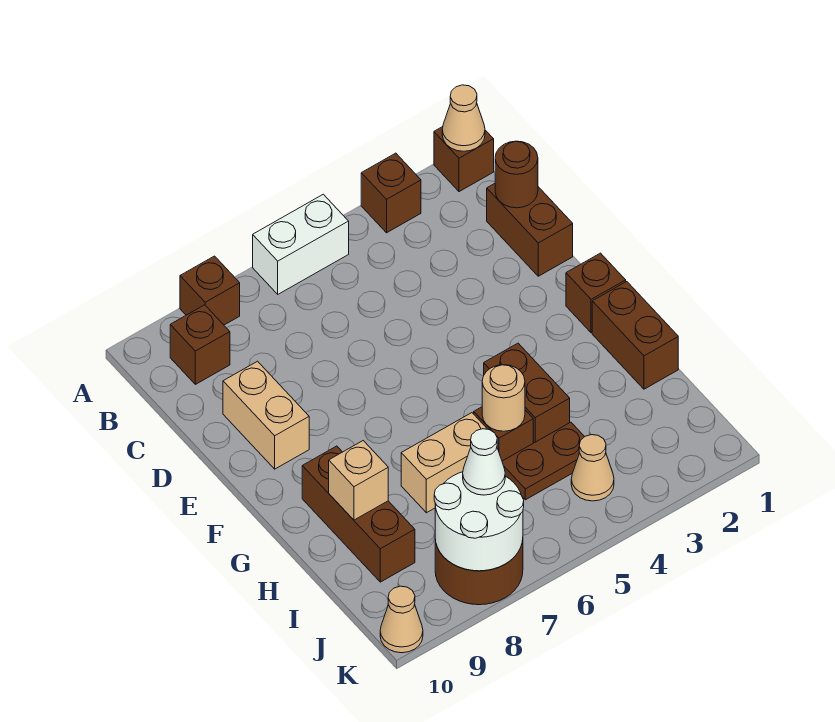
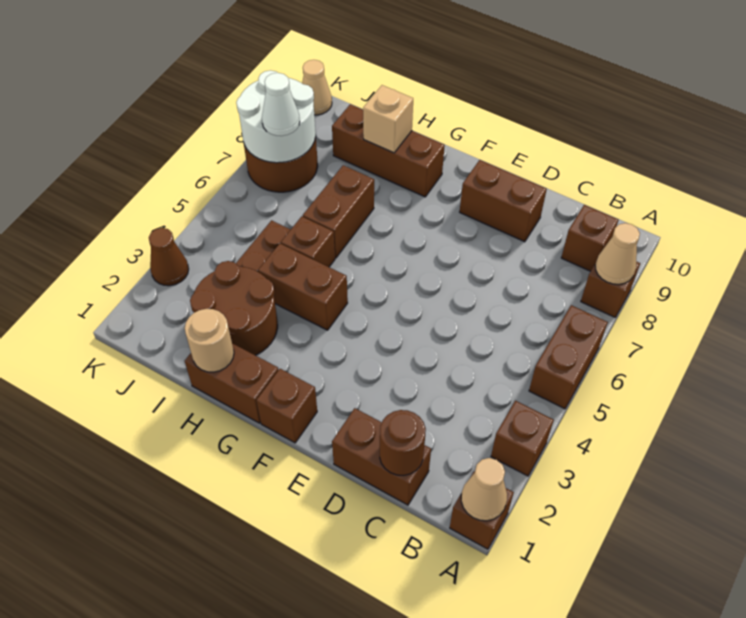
white brick A5:A6 level 1 -> brown brick A5:A6 level 1
tan brick D9:E9 level 1 -> brown brick D9:E9 level 1
none -> brown round brick H2:I3 level 1
tan round brick H5 level 2 -> tan round brick H1 level 2
tan brick H6:H7 level 1 -> brown brick H6:H7 level 1
tan cone J4 level 1 -> tan cone A8 level 2
none -> brown cone K3 level 1

